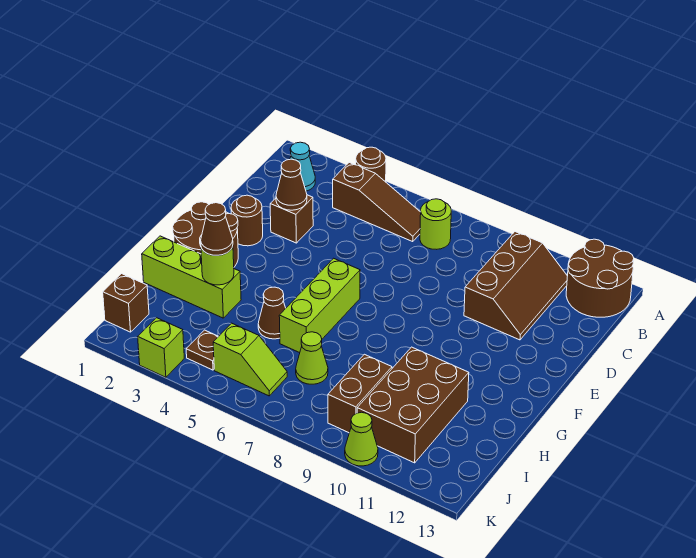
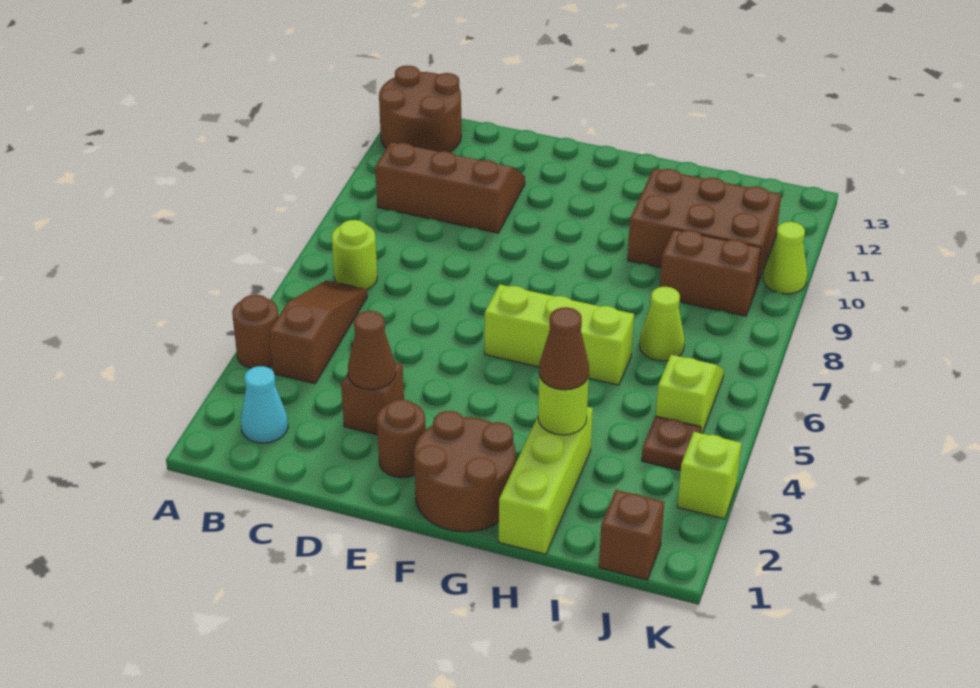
brown cone H5 level 1 -> none

